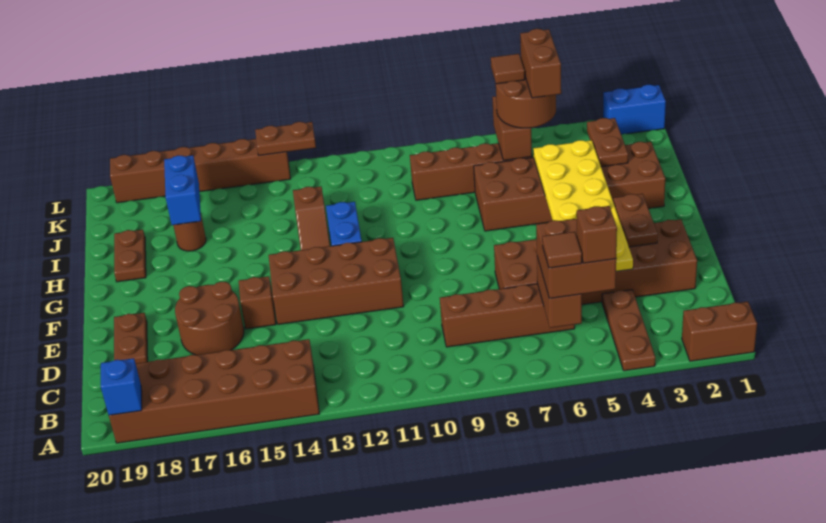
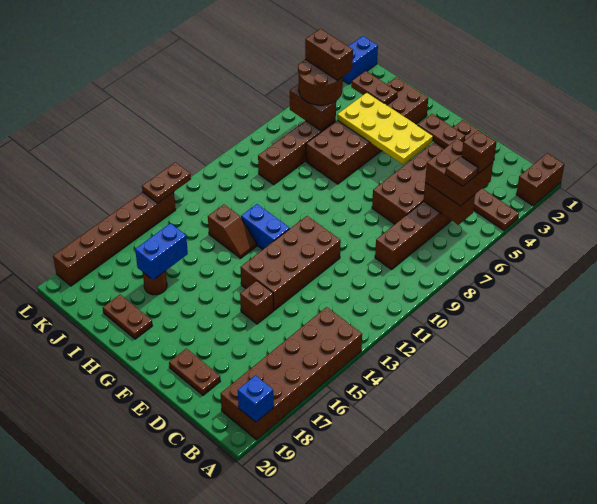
yellow plate D4:I5 level 2 -> yellow plate F4:I5 level 2
brown round brick D16:E17 level 1 -> none
blue brick I17:J17 level 2 -> blue brick I16:I17 level 2
brown tile K6 level 4 -> none

